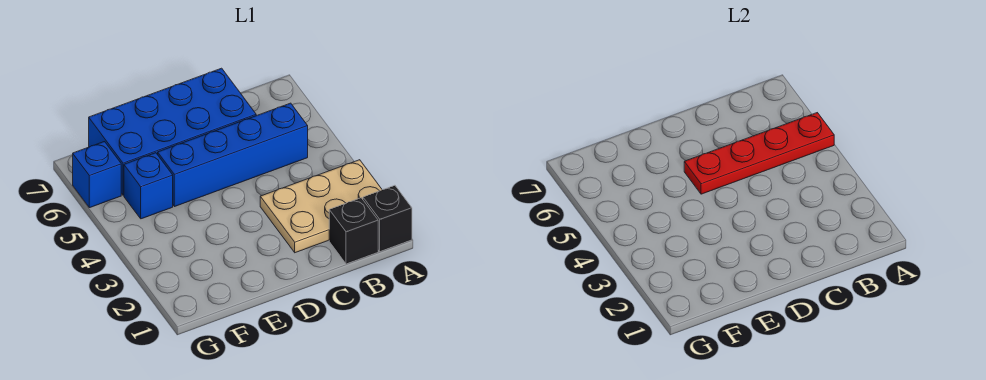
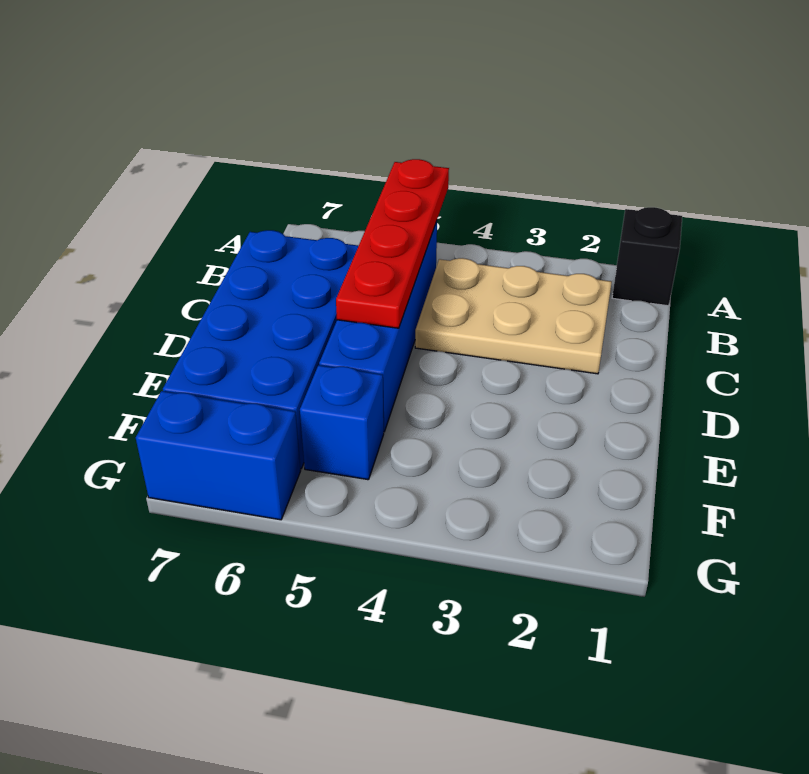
tan plate A2:C3 level 1 -> tan plate B2:C4 level 1
black brick B1 level 1 -> none
blue brick G6 level 1 -> blue brick G6:G7 level 1

